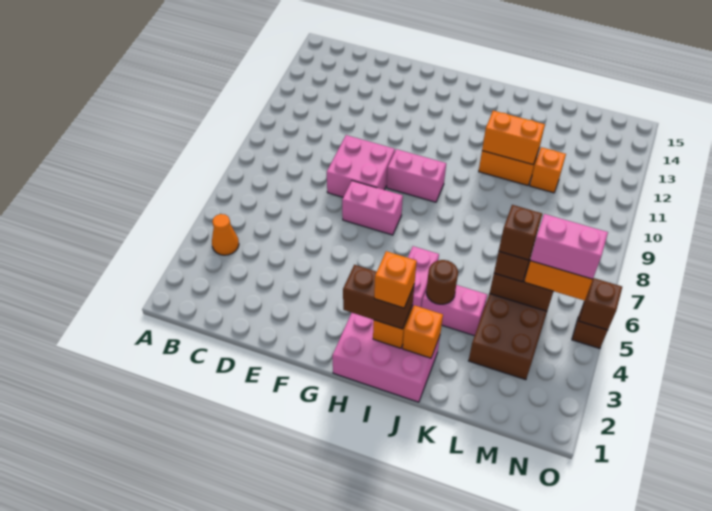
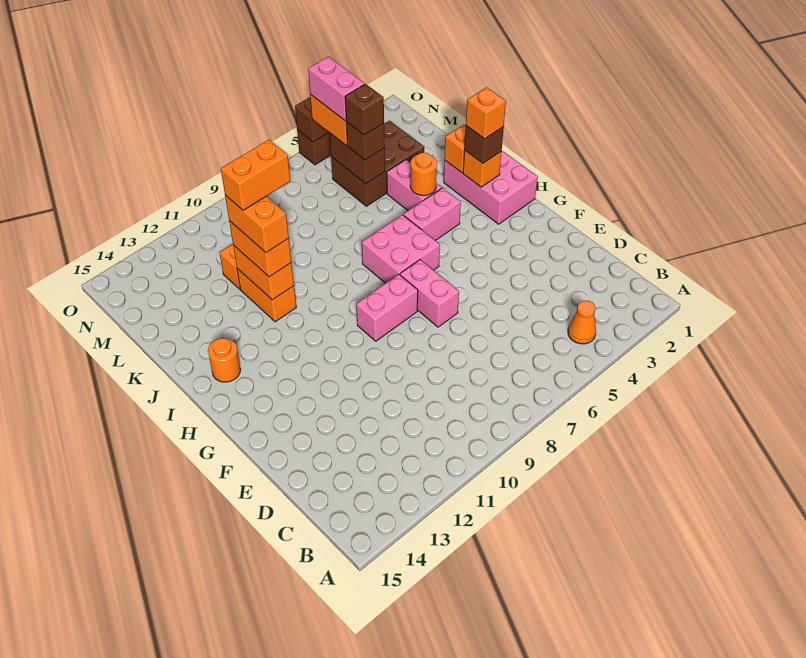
pink brick E8:F9 level 1 -> pink brick H6:I7 level 1
pink brick G9:H9 level 1 -> pink brick G8:G9 level 1
brown brick H2:I2 level 3 -> brown brick I2 level 3
none -> orange round brick I14 level 1
brown round brick J4 level 2 -> orange round brick J4 level 2
none -> orange brick J11:K11 level 3
none -> orange brick J11:K11 level 4
none -> orange brick K10:K11 level 5

